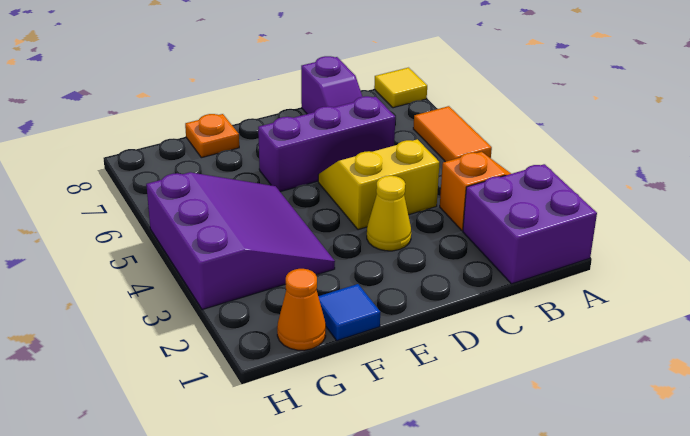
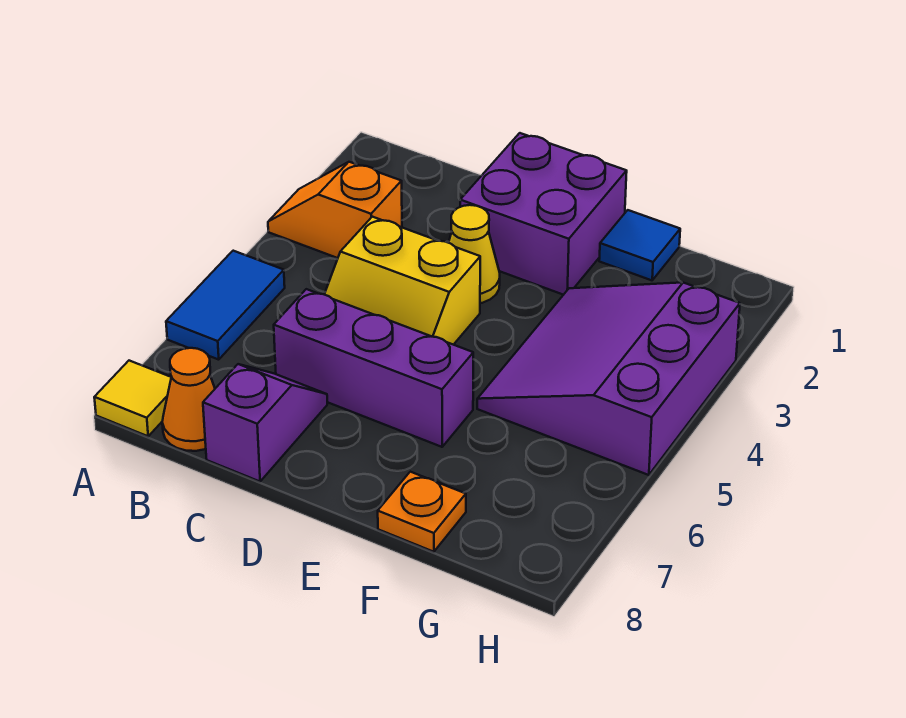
purple brick A1:B2 level 1 -> purple brick D1:E2 level 1
orange tile A5:A6 level 1 -> blue tile A5:A6 level 1
orange cone G1 level 1 -> orange cone B8 level 1

